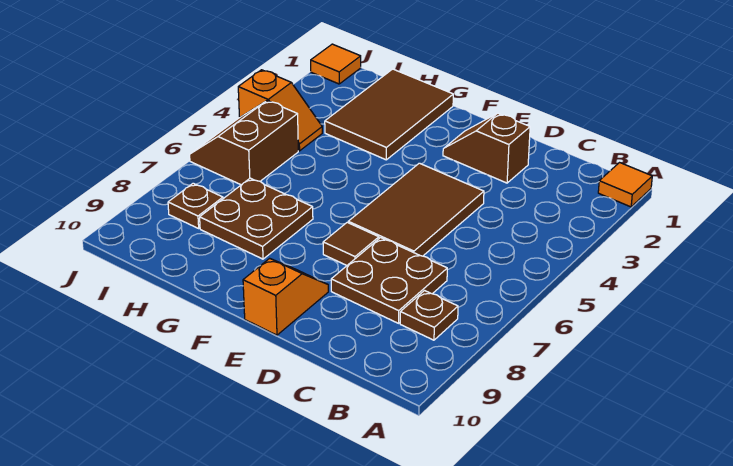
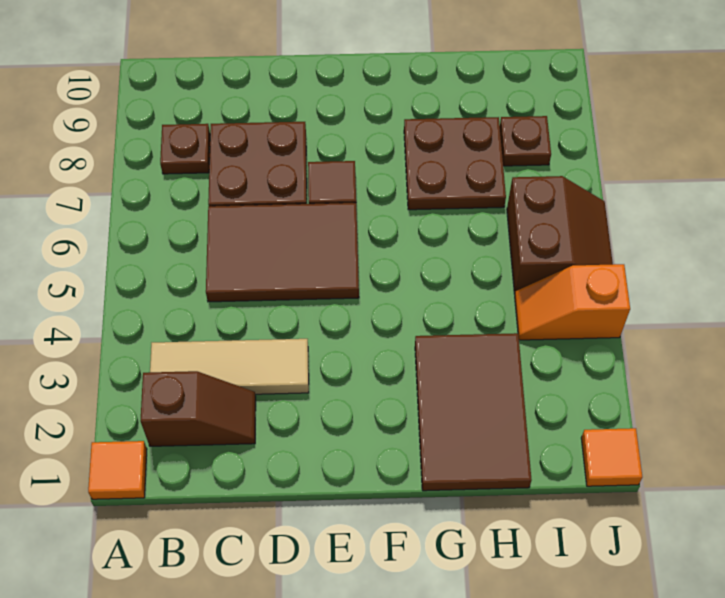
none -> tan tile B3:D3 level 1
brown slope D2:E2 level 1 top D -> brown slope B2:C2 level 1 top B
brown tile D4:E6 level 1 -> brown tile C5:E6 level 1
orange slope E9:E10 level 1 top 10 -> none

